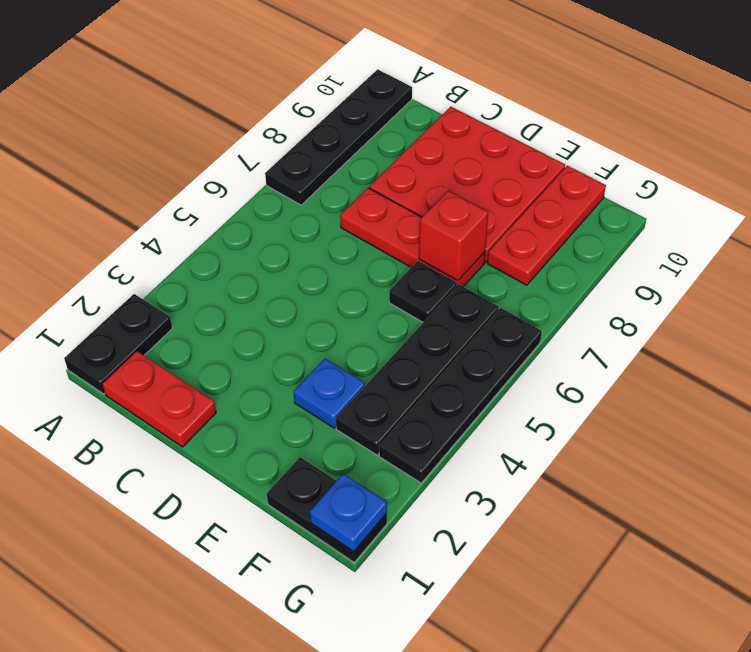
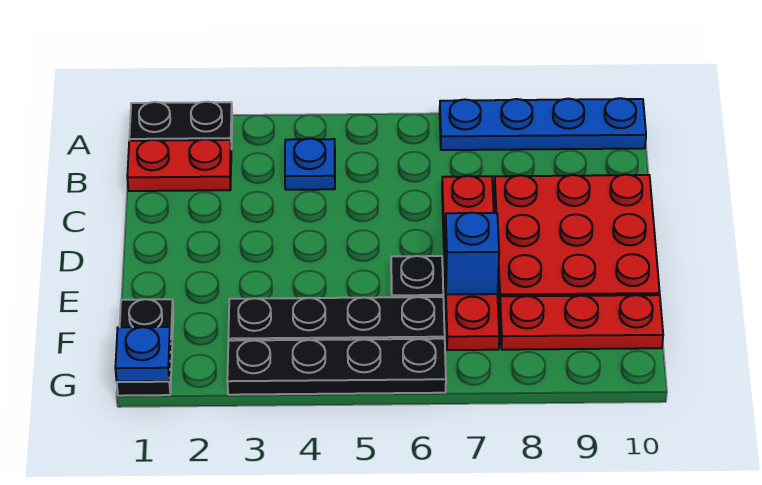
black plate A7:A10 level 1 -> blue plate A7:A10 level 1
red plate B1:C1 level 1 -> red plate B1:B2 level 1
red plate C7:E7 level 1 -> red plate C7:F7 level 1
blue plate E3 level 1 -> blue plate B4 level 1
red brick E7 level 2 -> blue brick E7 level 2

